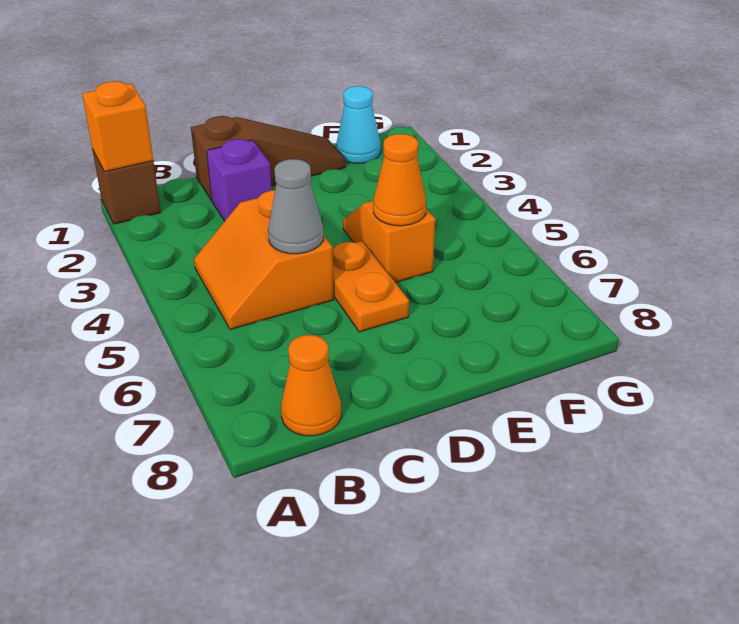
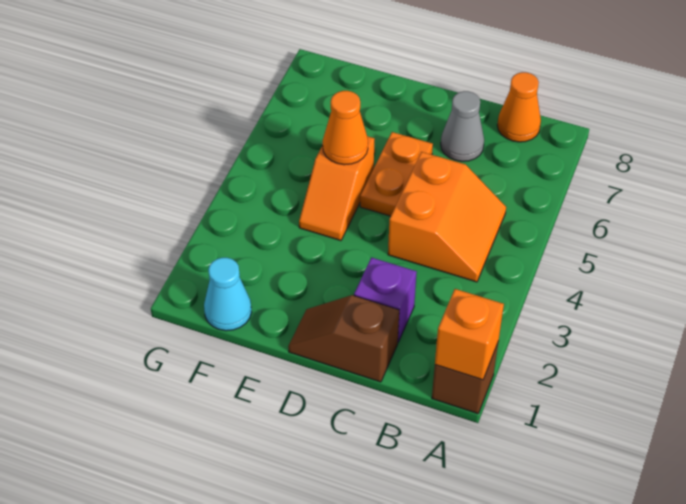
brown slope C1:E1 level 1 top C -> brown slope C1:D1 level 1 top C
grey cone C5 level 2 -> grey cone C7 level 1

